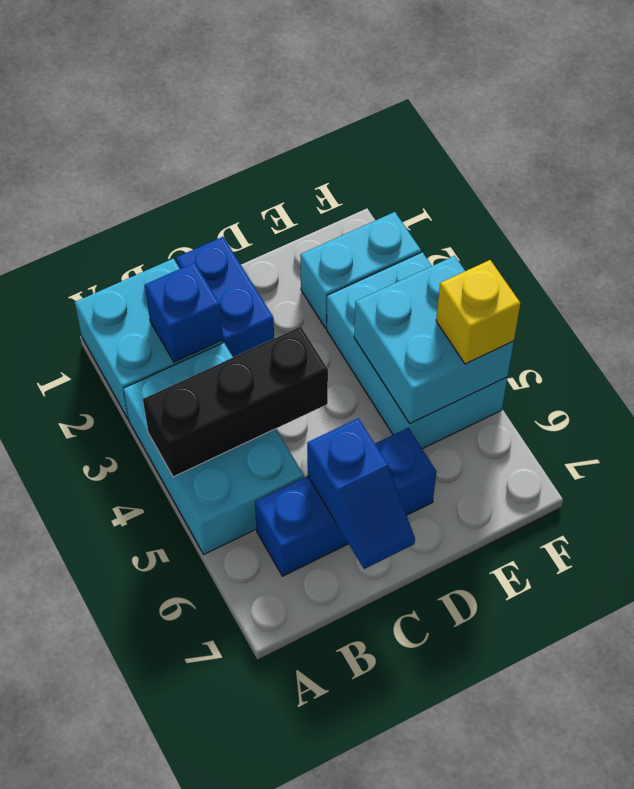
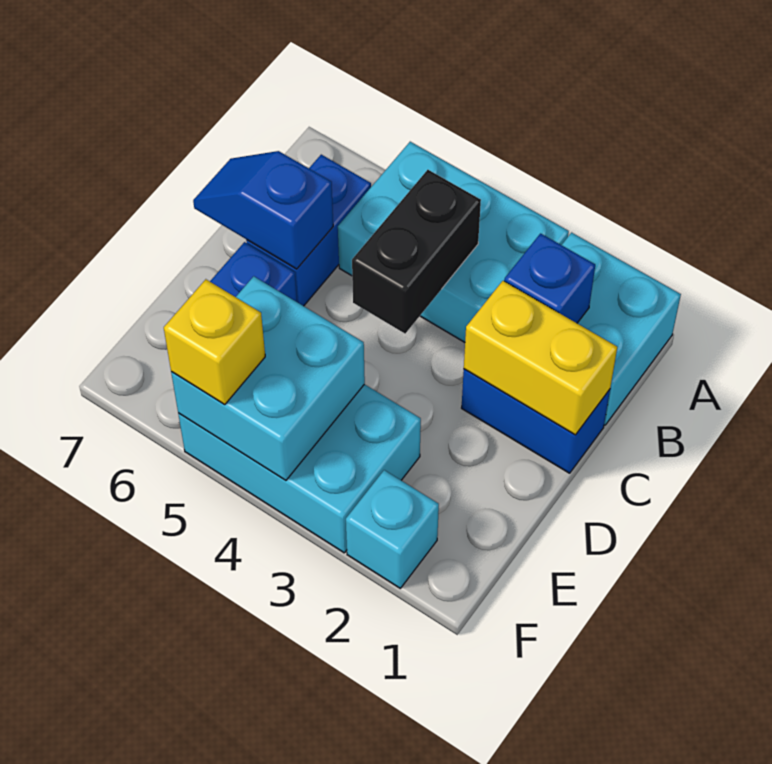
black brick A4:C4 level 2 -> black brick B4:C4 level 2
none -> yellow brick C1:C2 level 2
cyan brick E2:F2 level 1 -> cyan brick F2 level 1

